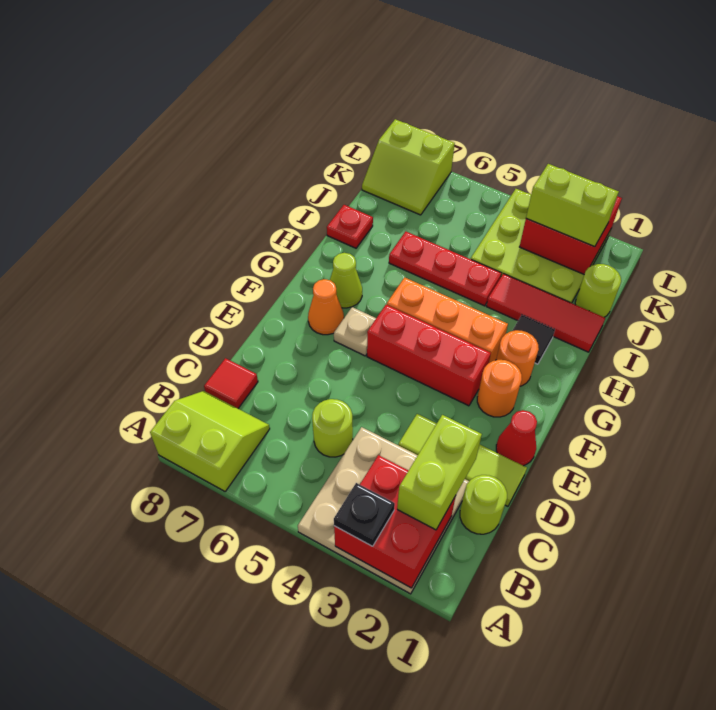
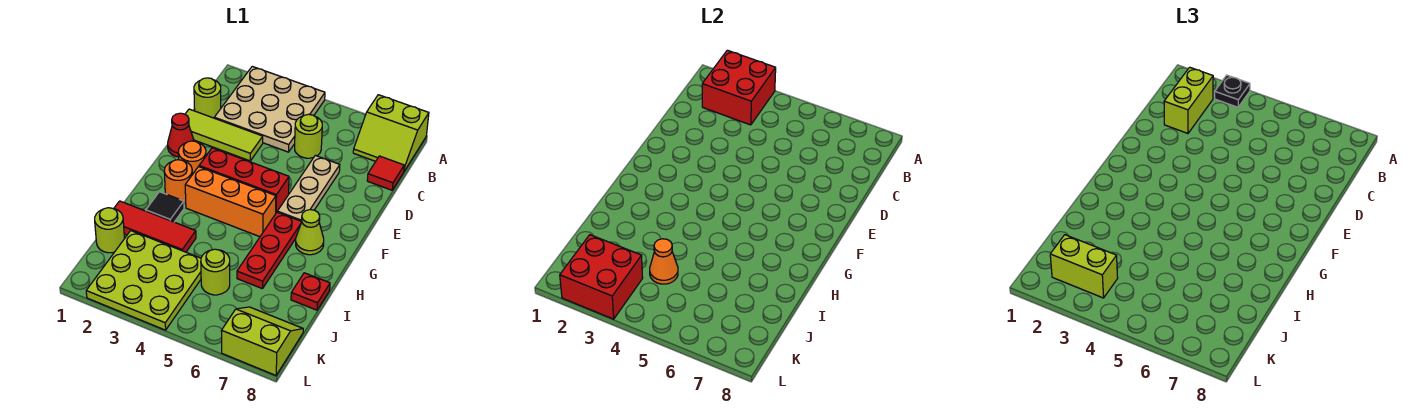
tan plate F6 level 1 -> tan plate D6:F6 level 1
orange cone F7 level 1 -> orange cone J4 level 2
red plate I4:I6 level 1 -> red plate G6:I6 level 1
none -> lime round brick J5 level 1

